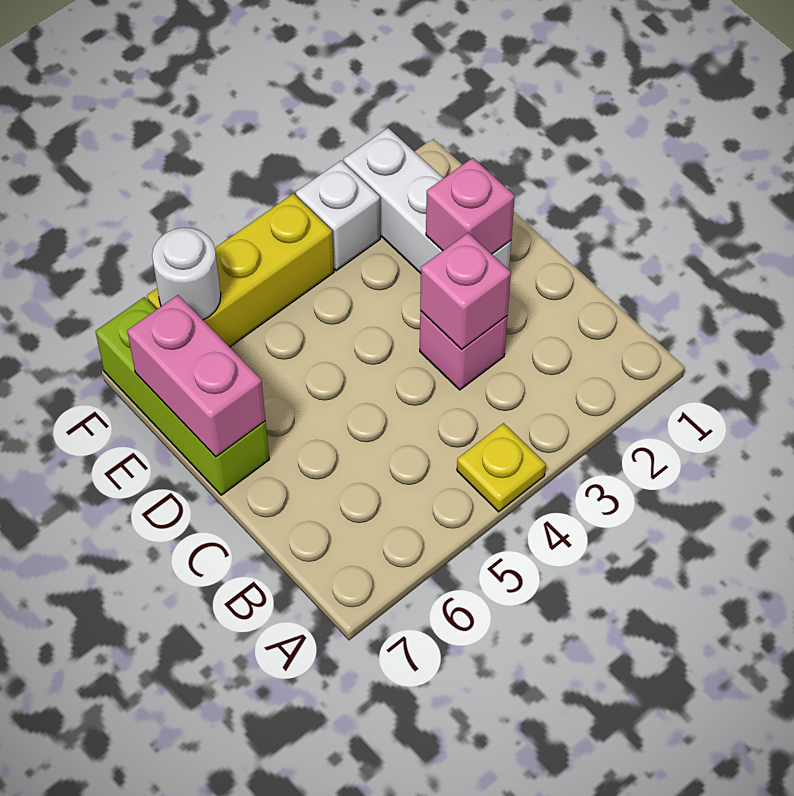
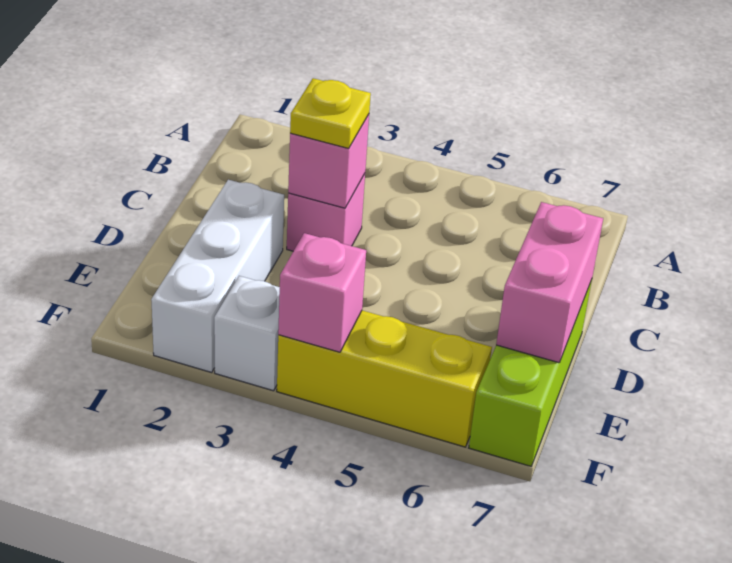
yellow plate A4 level 1 -> yellow plate C3 level 3
pink brick D2 level 2 -> pink brick F4 level 2
white round brick F6 level 2 -> none

